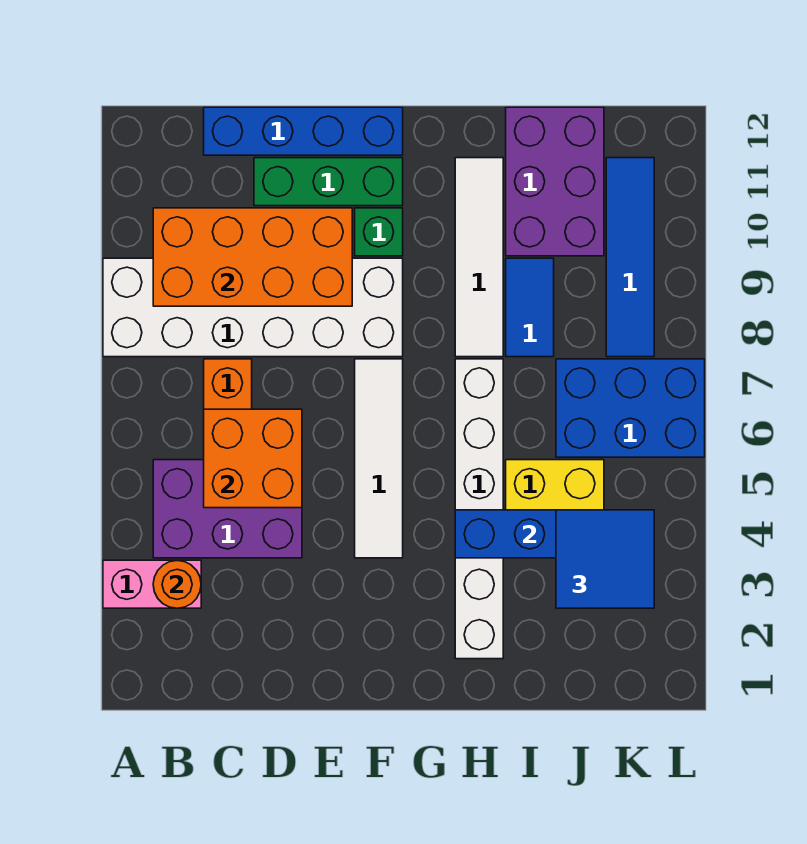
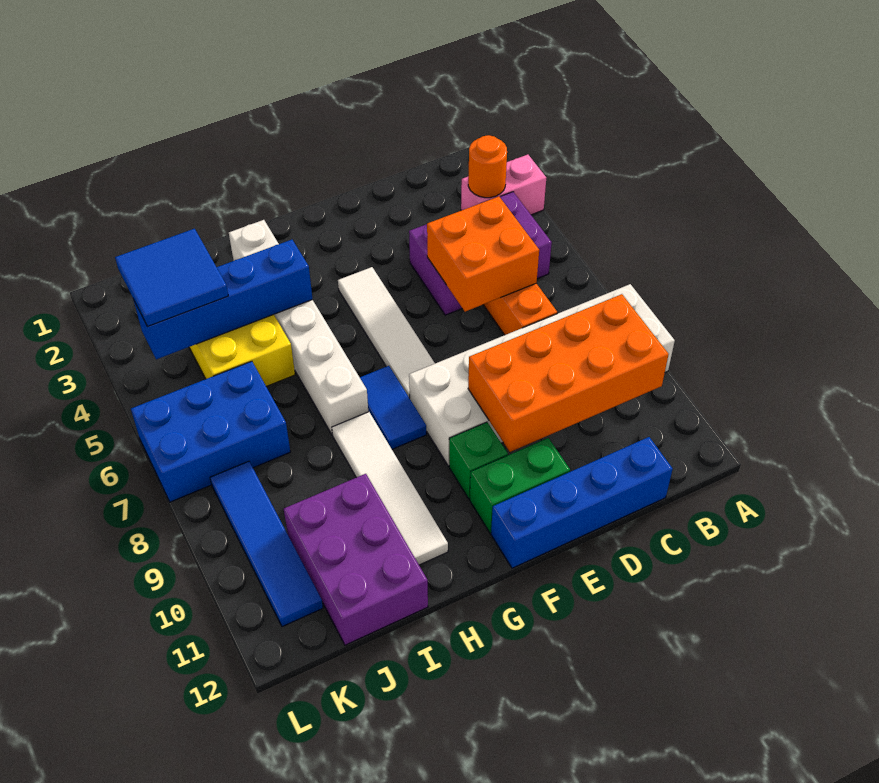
green brick D11:F11 level 1 -> green brick E11:F11 level 1
blue tile I8:I9 level 1 -> blue tile G7:G8 level 1

